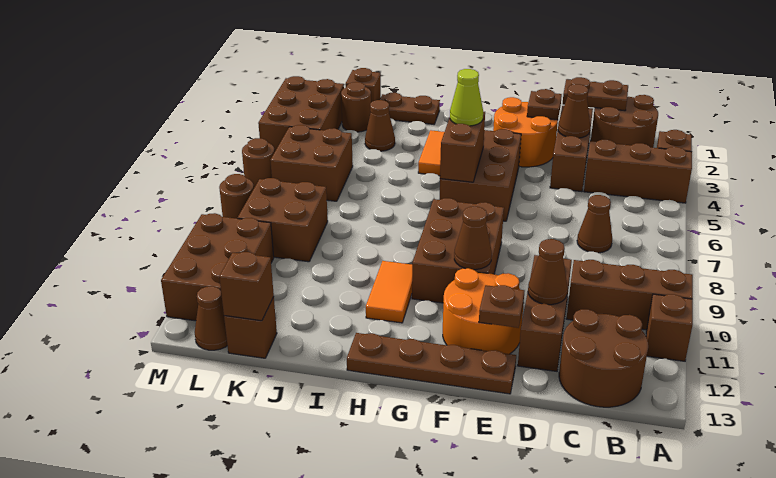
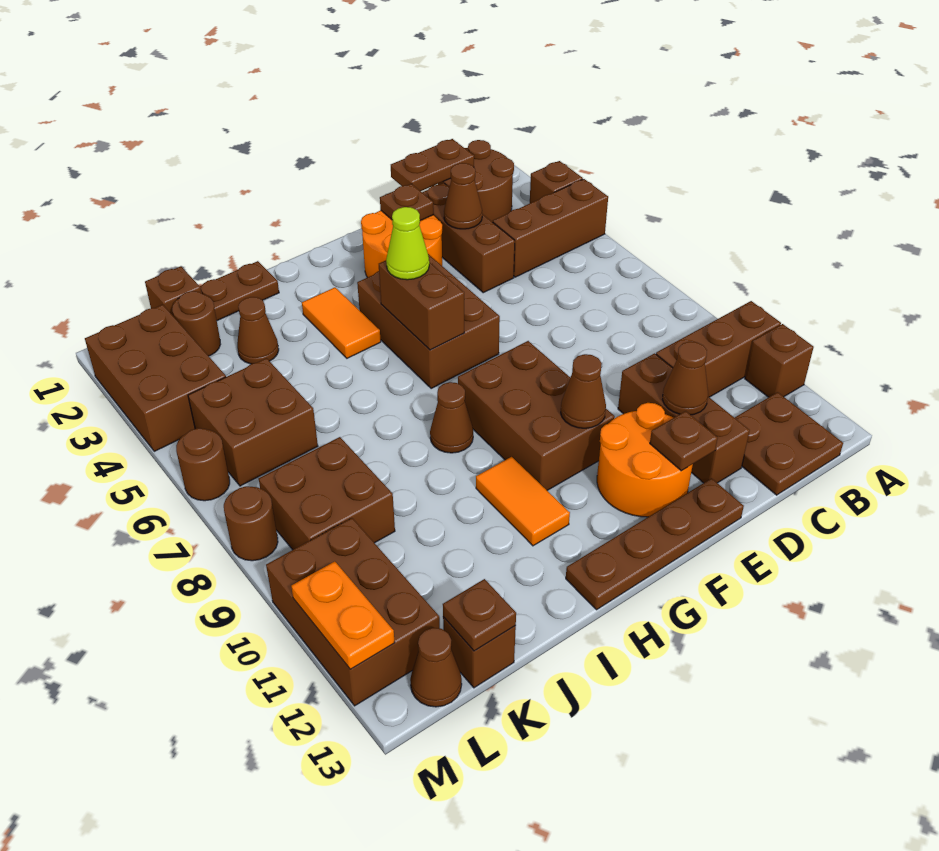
brown round brick B12:C13 level 1 -> brown plate B12:C13 level 1
brown cone C7 level 1 -> brown cone H8 level 1
brown brick K13 level 2 -> brown plate K13 level 2
none -> orange plate M11:M12 level 2

